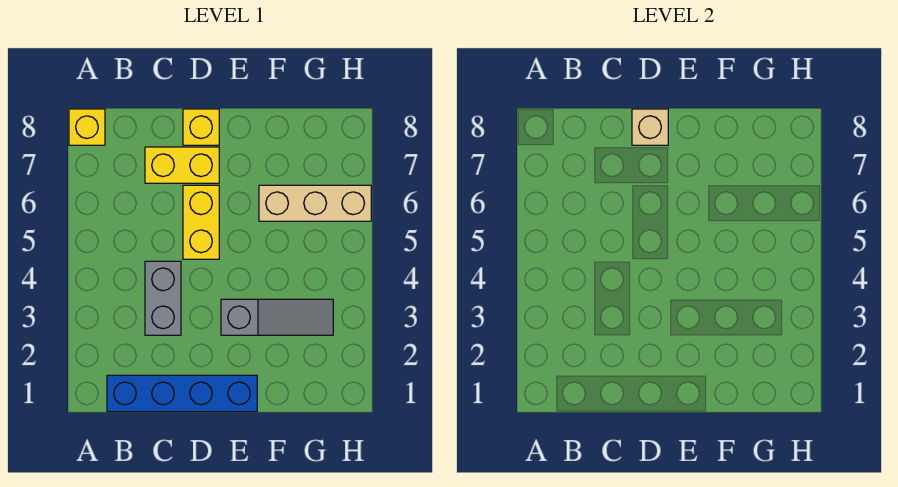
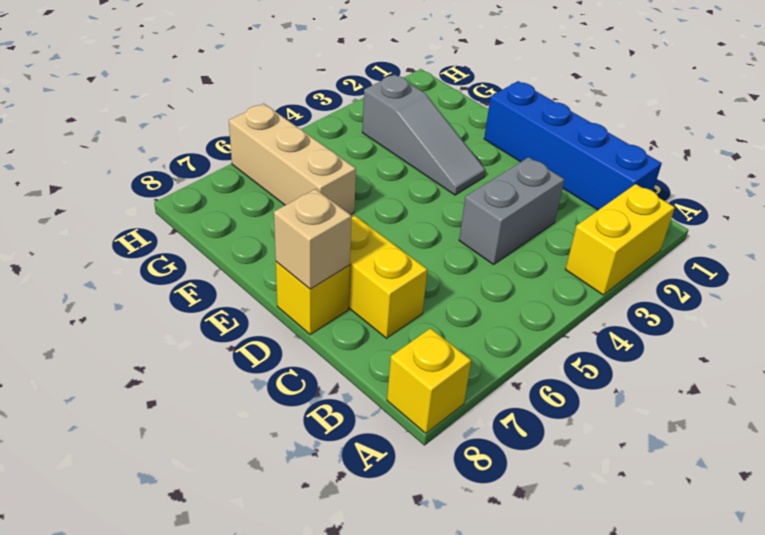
yellow brick D5:D6 level 1 -> yellow brick A2:A3 level 1
grey slope E3:G3 level 1 top E -> grey slope E3:G3 level 1 top G

